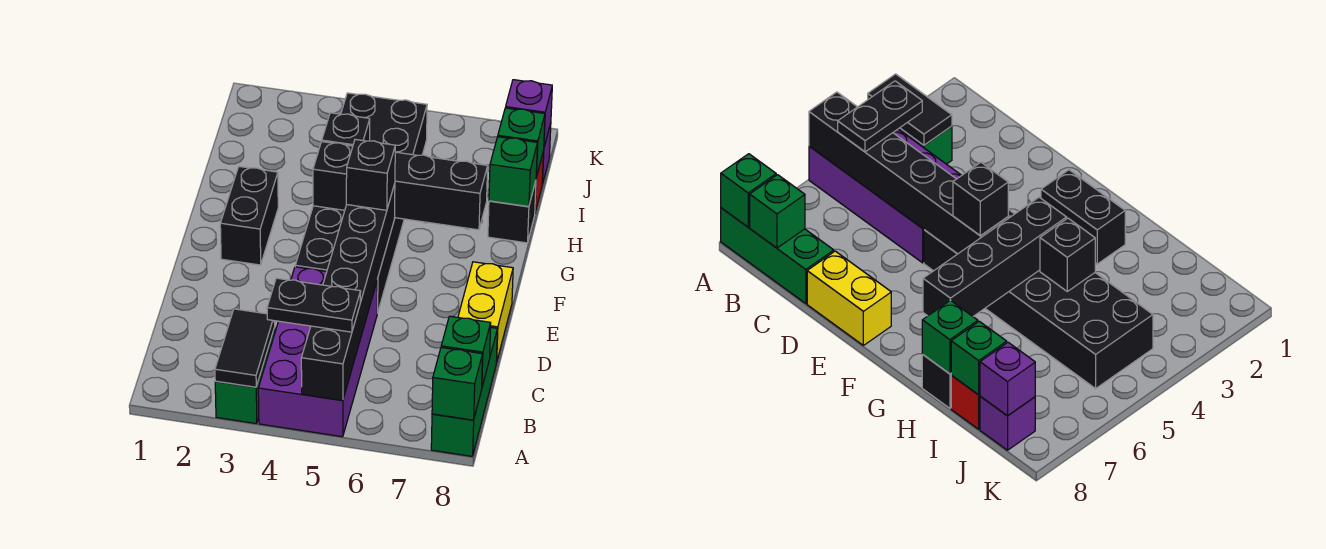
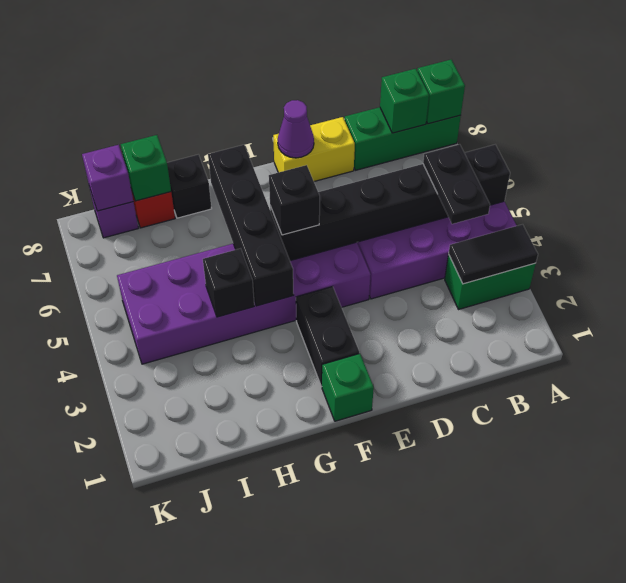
black brick E4:J5 level 1 -> purple brick E4:J5 level 1
none -> purple cone E8 level 2
black brick F2:G2 level 1 -> black brick F2:F3 level 1
green brick H8 level 2 -> green brick F1 level 1

